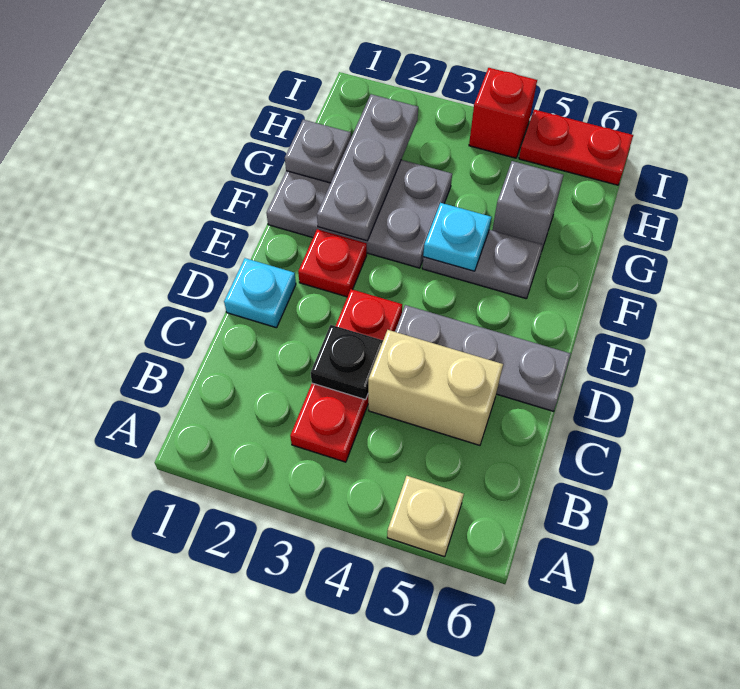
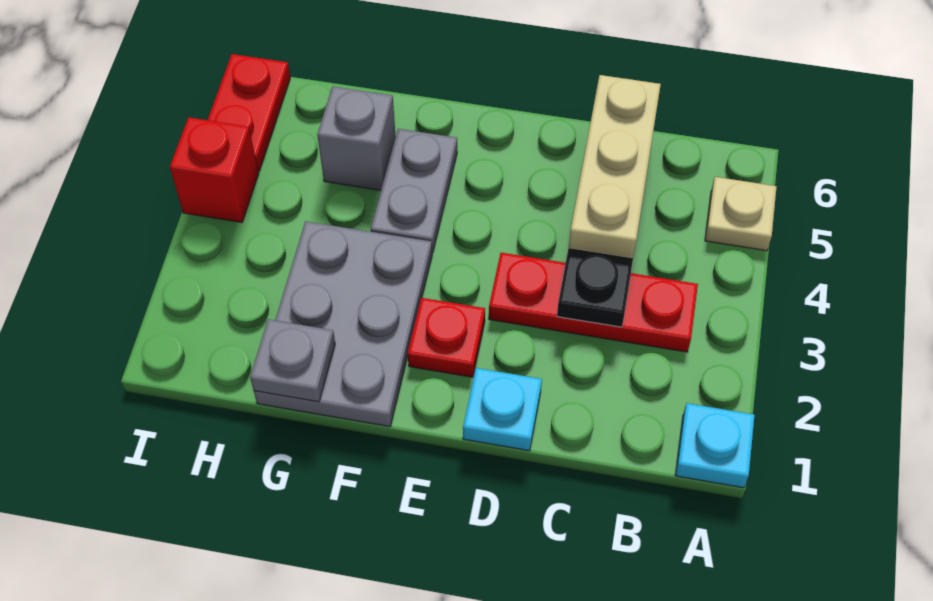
tan brick C4:C5 level 1 -> tan brick C4:C6 level 1
grey plate D4:D6 level 1 -> none
grey plate F2:H2 level 2 -> none
cyan plate F4 level 2 -> cyan plate A1 level 1

